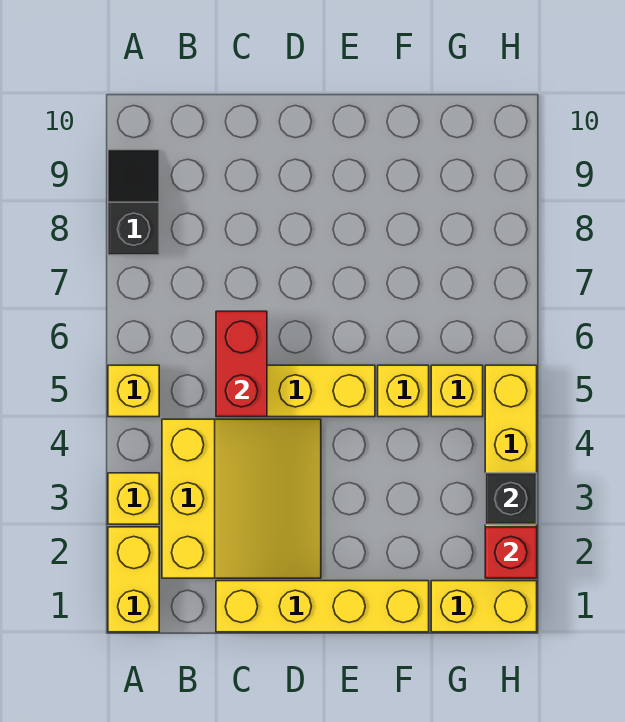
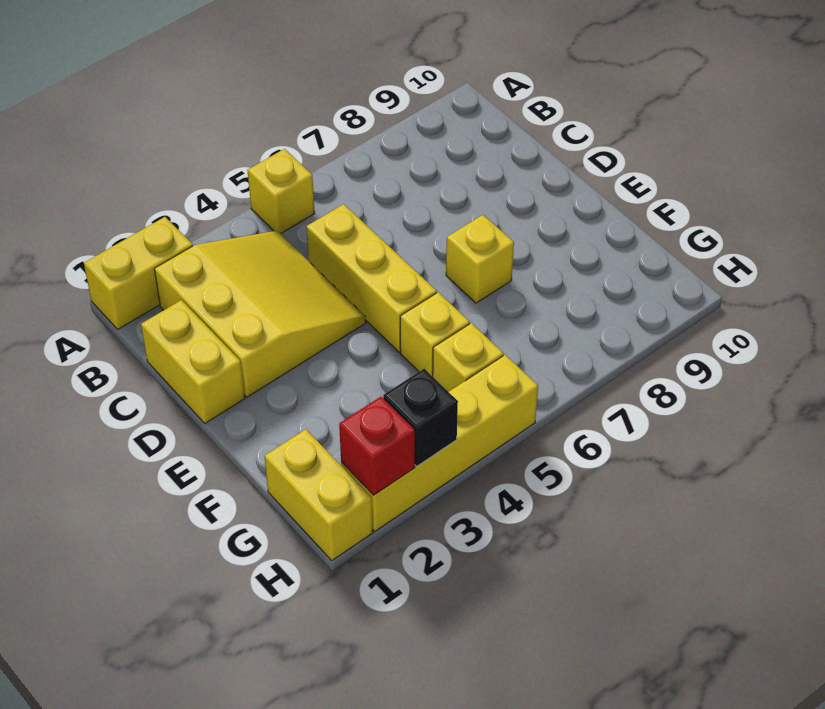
yellow brick A3 level 1 -> yellow brick E7 level 1
black slope A8:A9 level 1 top 8 -> none
yellow slope B2:D4 level 1 top B -> yellow slope B2:D4 level 1 top 2
yellow brick C1:F1 level 1 -> yellow brick C1:D1 level 1
red brick C5:C6 level 2 -> none

